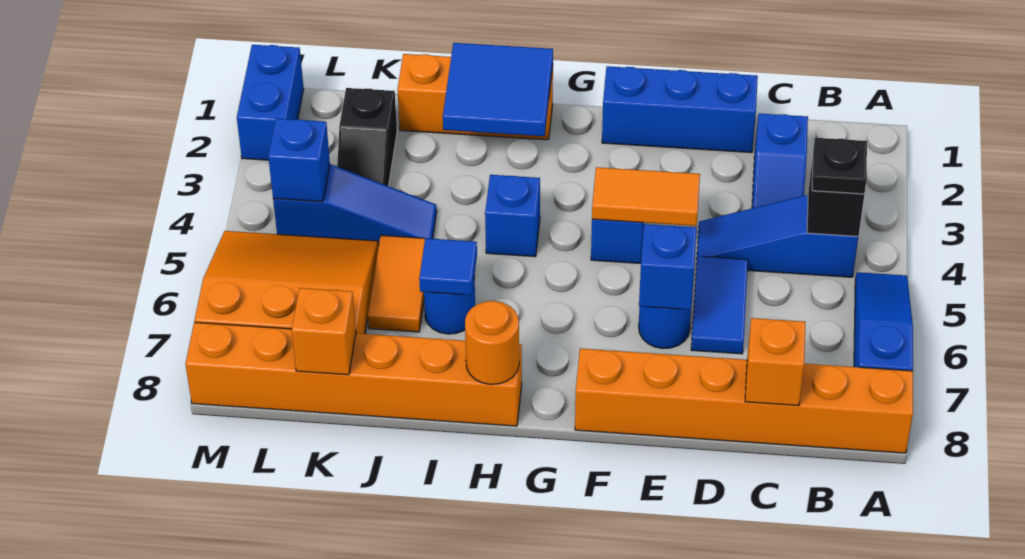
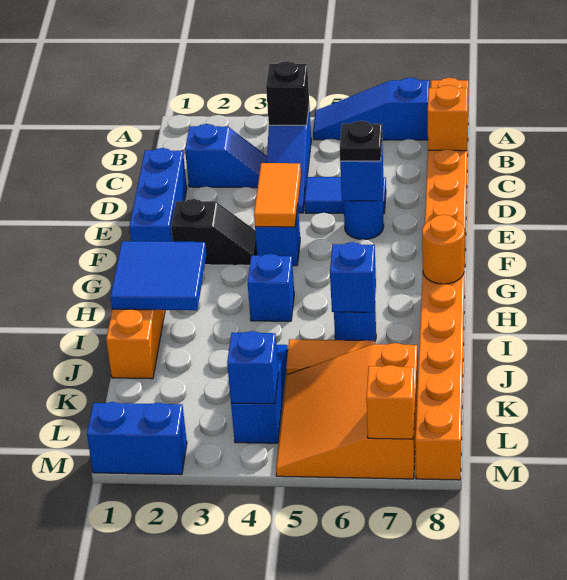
black plate B4 level 3 -> black plate E6 level 3
blue tile I6 level 2 -> blue brick I6 level 2
black slope K2:K3 level 1 top 2 -> black slope F2:F3 level 1 top 2
orange brick K8 level 2 -> orange brick M7 level 2

